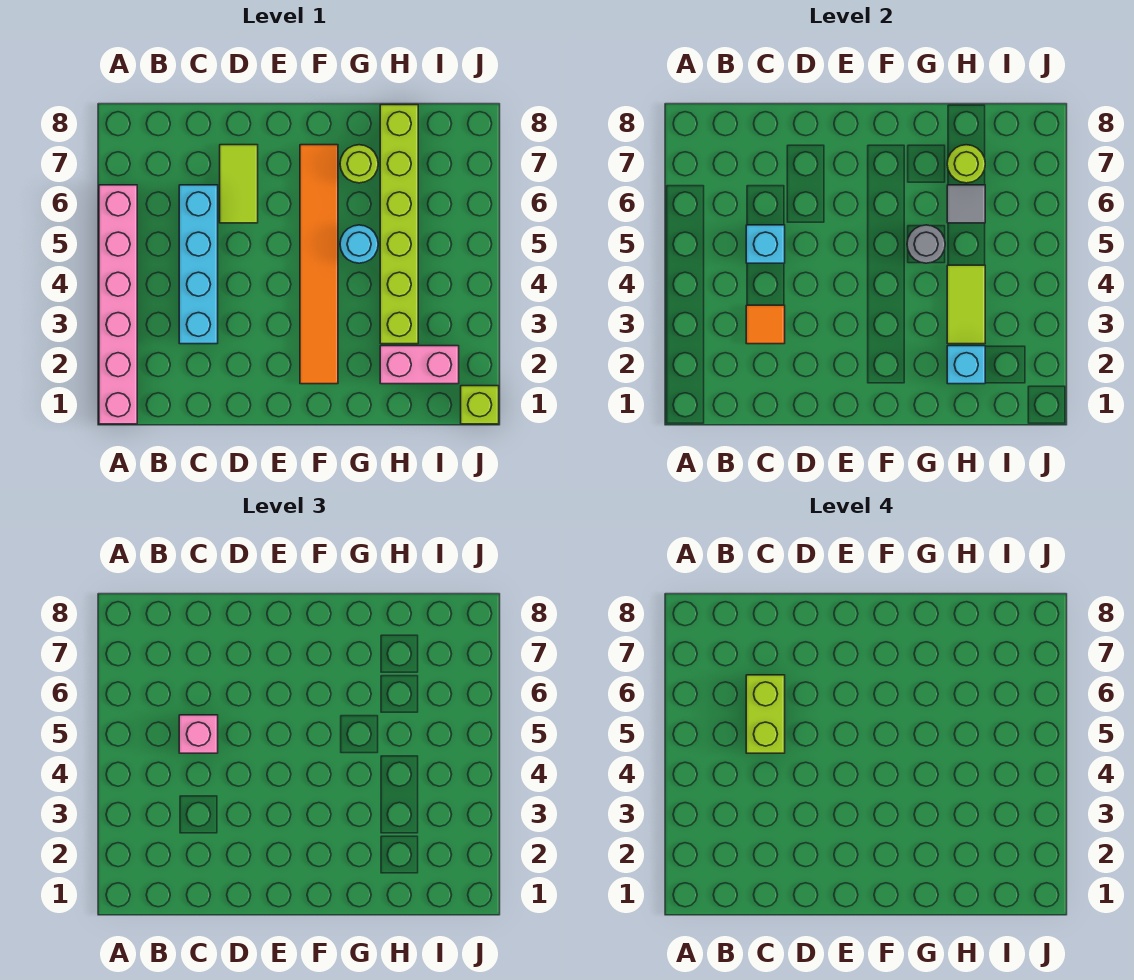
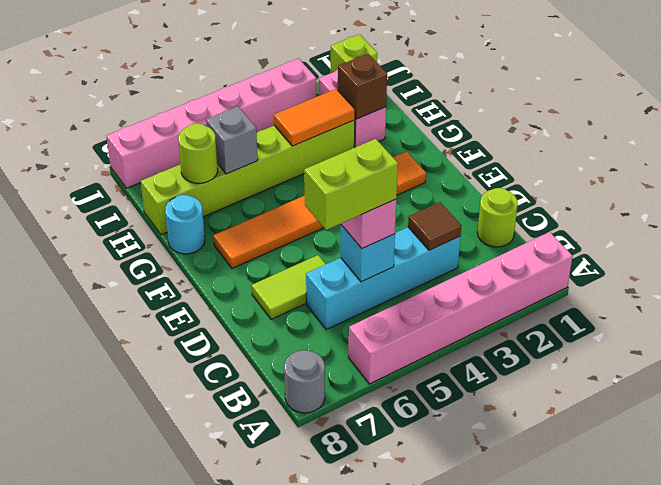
orange tile C3 level 2 -> brown tile C3 level 2
cyan round brick G5 level 1 -> cyan round brick G8 level 1
grey round brick G5 level 2 -> grey round brick A8 level 1
lime round brick G7 level 1 -> lime round brick C1 level 1
cyan brick H2 level 2 -> brown brick H2 level 2
lime tile H3:H4 level 2 -> orange tile H3:H4 level 2
grey tile H6 level 2 -> grey brick H6 level 2
none -> pink brick J3:J8 level 1

